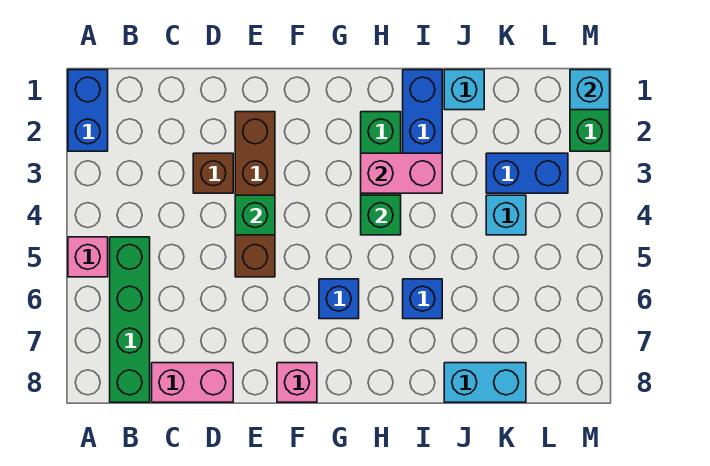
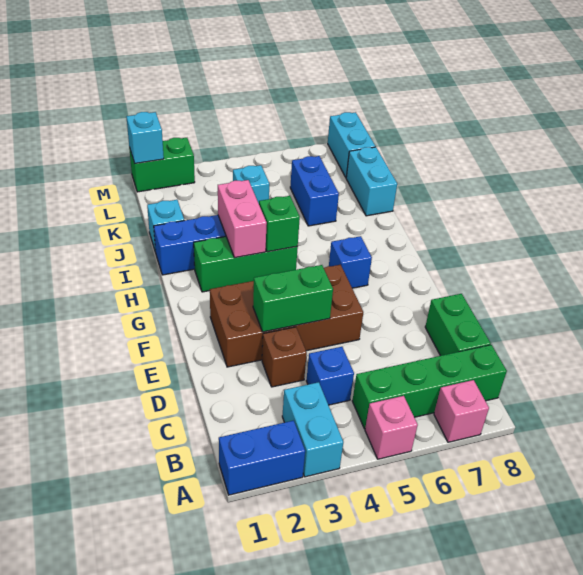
none -> cyan brick A3:B3 level 1
pink brick C8:D8 level 1 -> green brick C8:D8 level 1
brown brick E2:E5 level 1 -> brown brick E2:F5 level 1
green brick E4 level 2 -> green brick E3:E4 level 2
pink brick F8 level 1 -> pink brick A7 level 1
blue brick I6 level 1 -> blue brick C4 level 1
blue brick K3:L3 level 1 -> blue brick J6:K6 level 1
none -> cyan brick L8:M8 level 1

